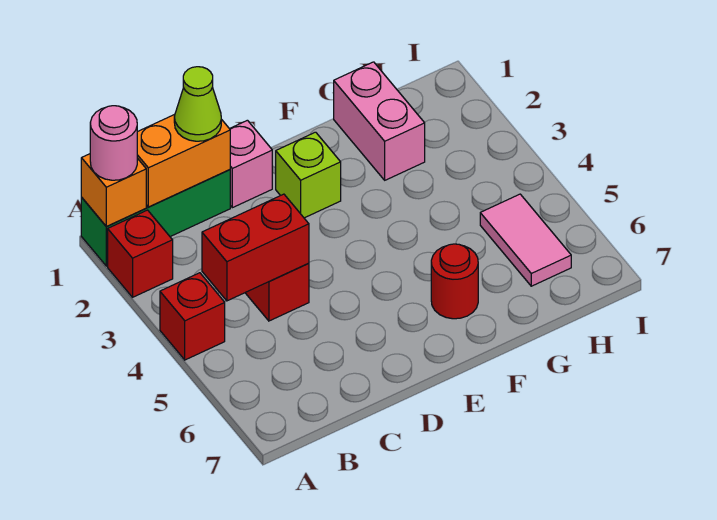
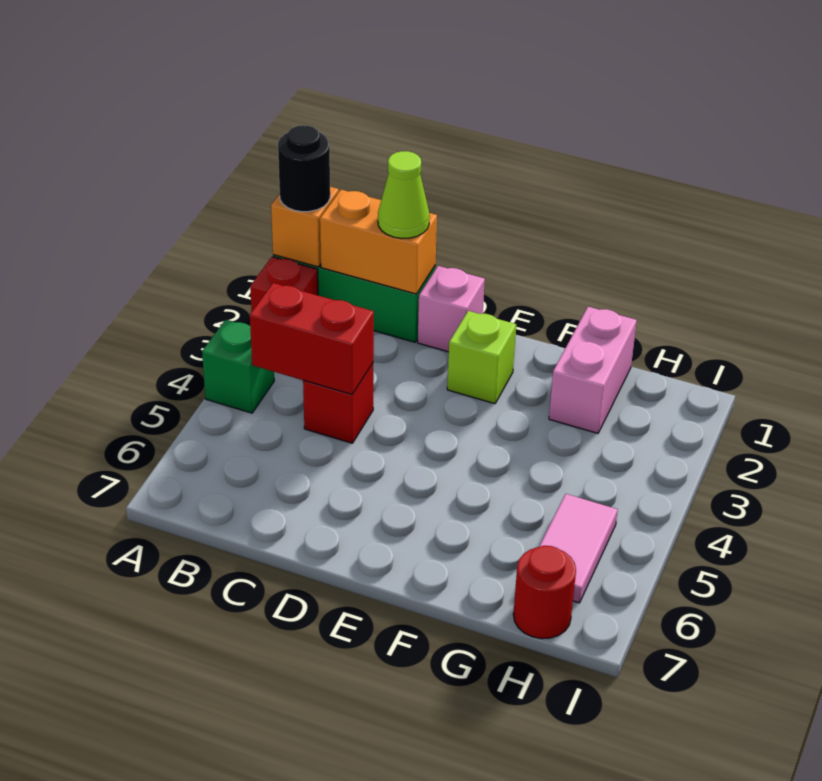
pink round brick A1 level 3 -> black round brick A1 level 3
red brick A4 level 1 -> green brick A4 level 1
red round brick F6 level 1 -> red round brick H7 level 1

